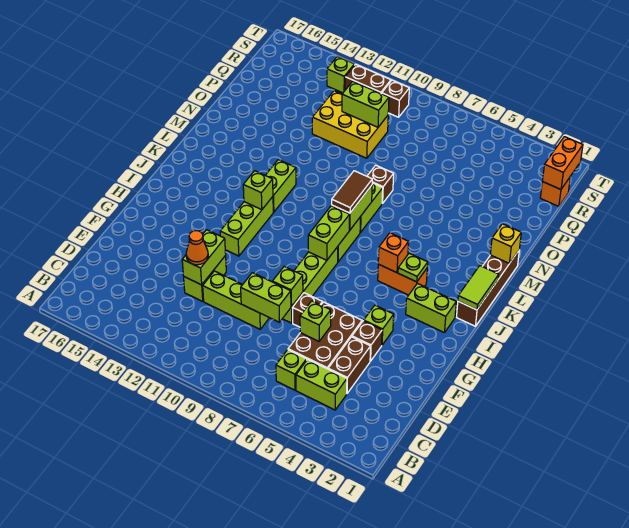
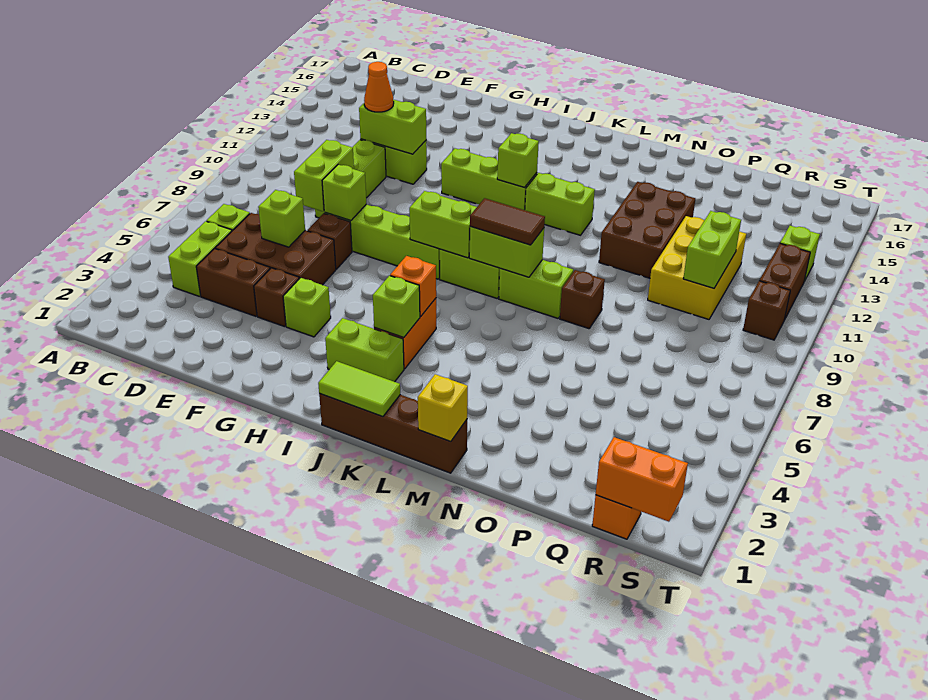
lime brick I2:I3 level 1 -> lime brick I3:J3 level 1
lime plate J4 level 2 -> lime brick J4 level 2
none -> brown brick N11:O13 level 1

